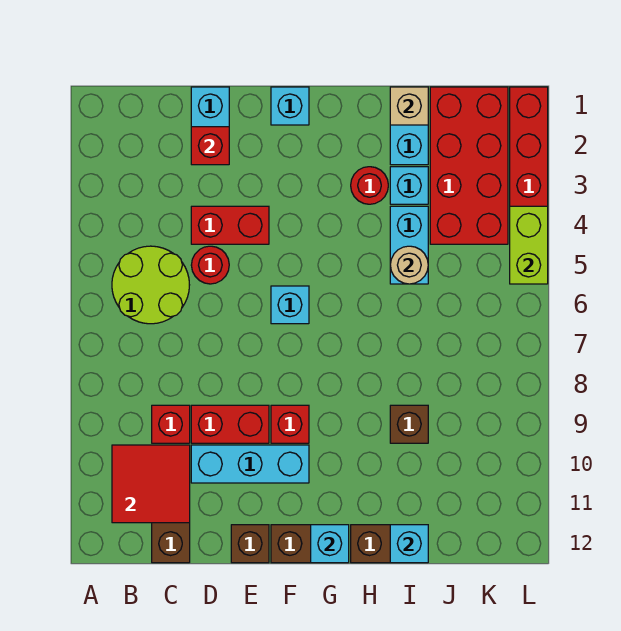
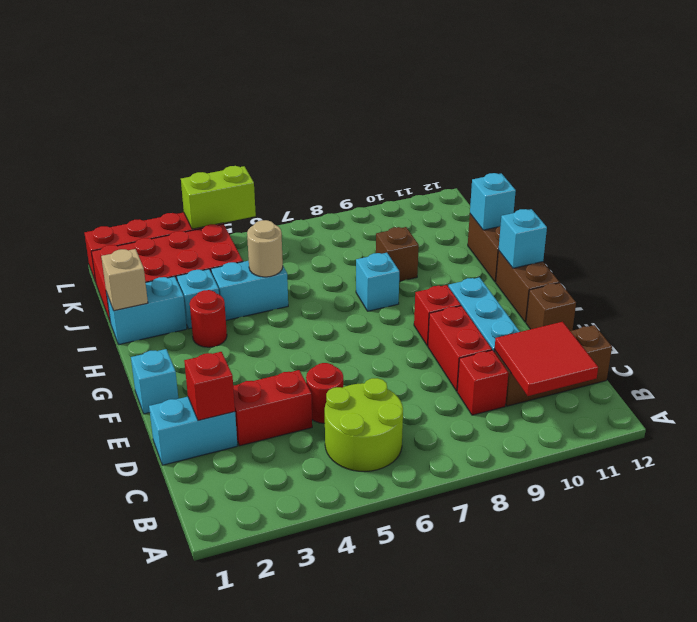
red brick D4:E4 level 1 -> red brick D3:D4 level 1
cyan brick F6 level 1 -> cyan brick H8 level 1

